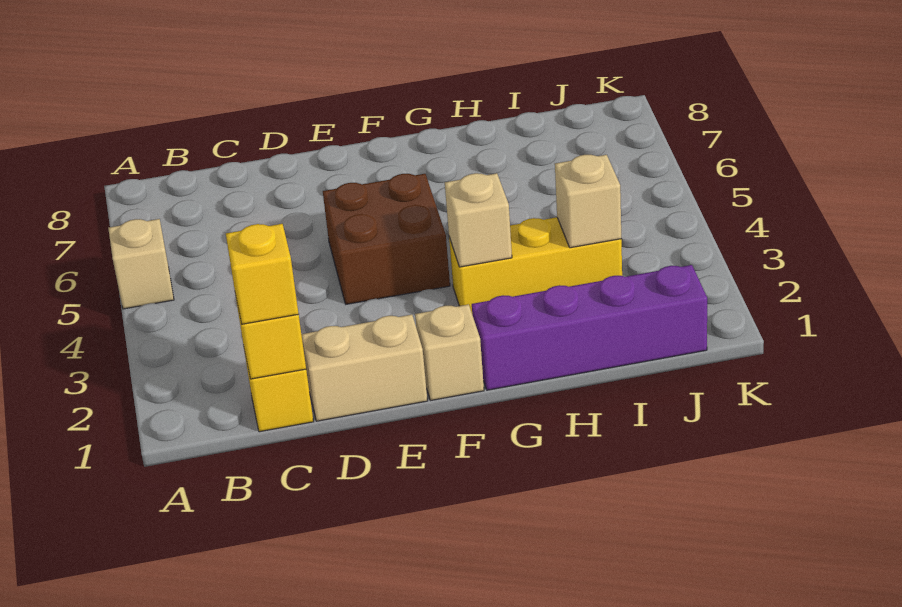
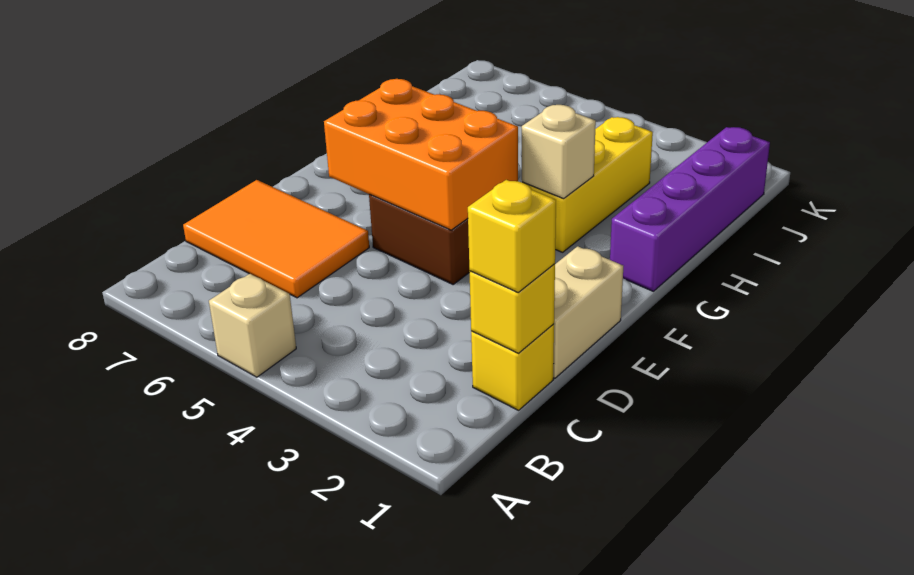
none -> orange tile C6:D8 level 1
none -> orange brick E4:F6 level 2
tan brick F1 level 1 -> none
tan brick I3 level 2 -> none

